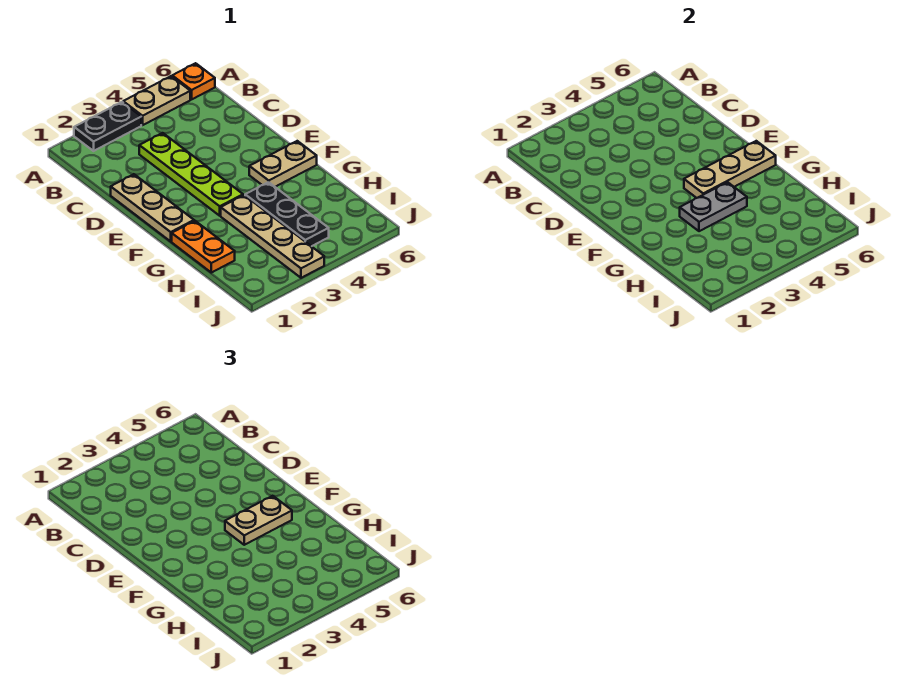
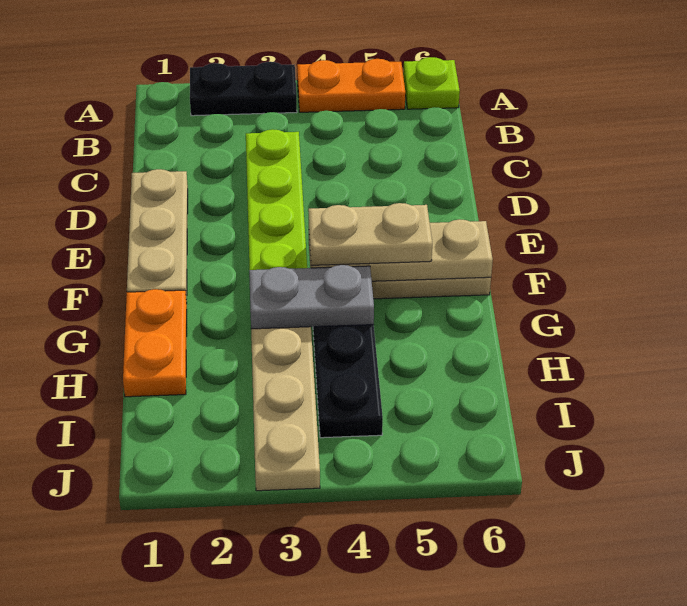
tan plate A4:A5 level 1 -> orange plate A4:A5 level 1
orange plate A6 level 1 -> lime plate A6 level 1

